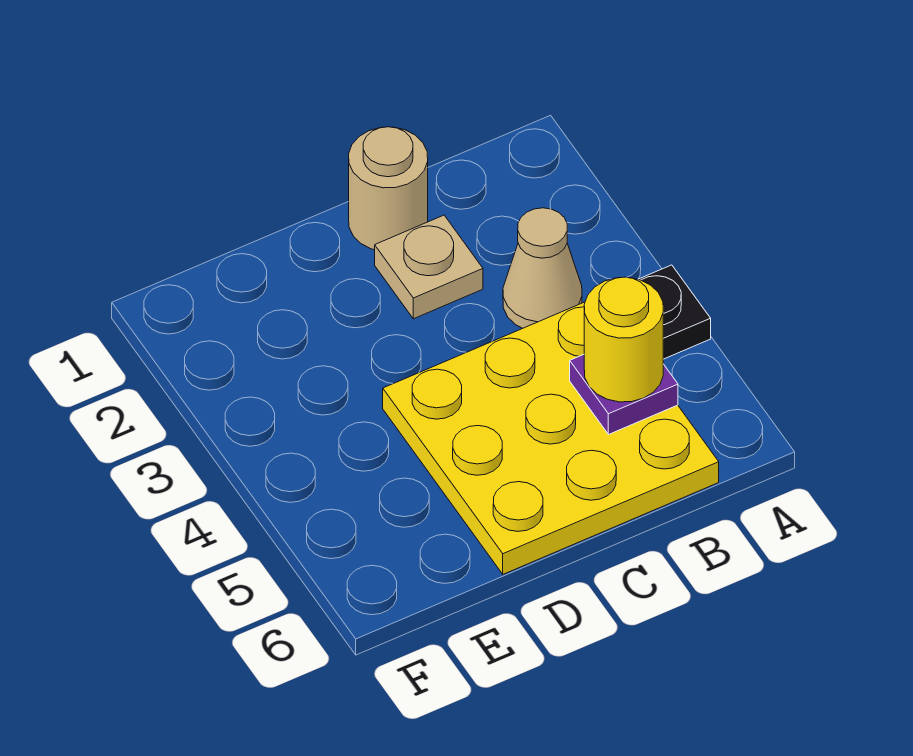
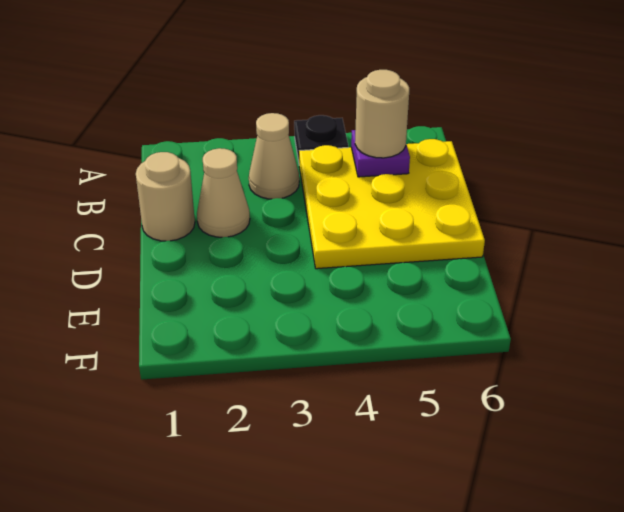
yellow round brick B5 level 3 -> tan round brick B5 level 3
tan plate C2 level 1 -> tan cone C2 level 1

